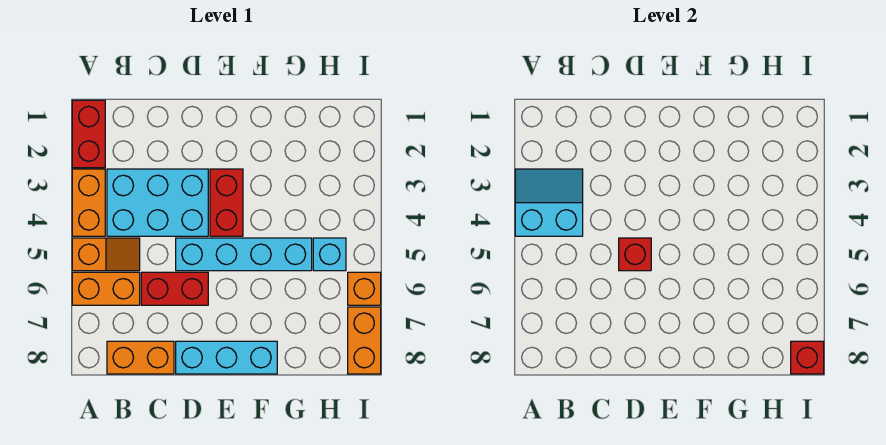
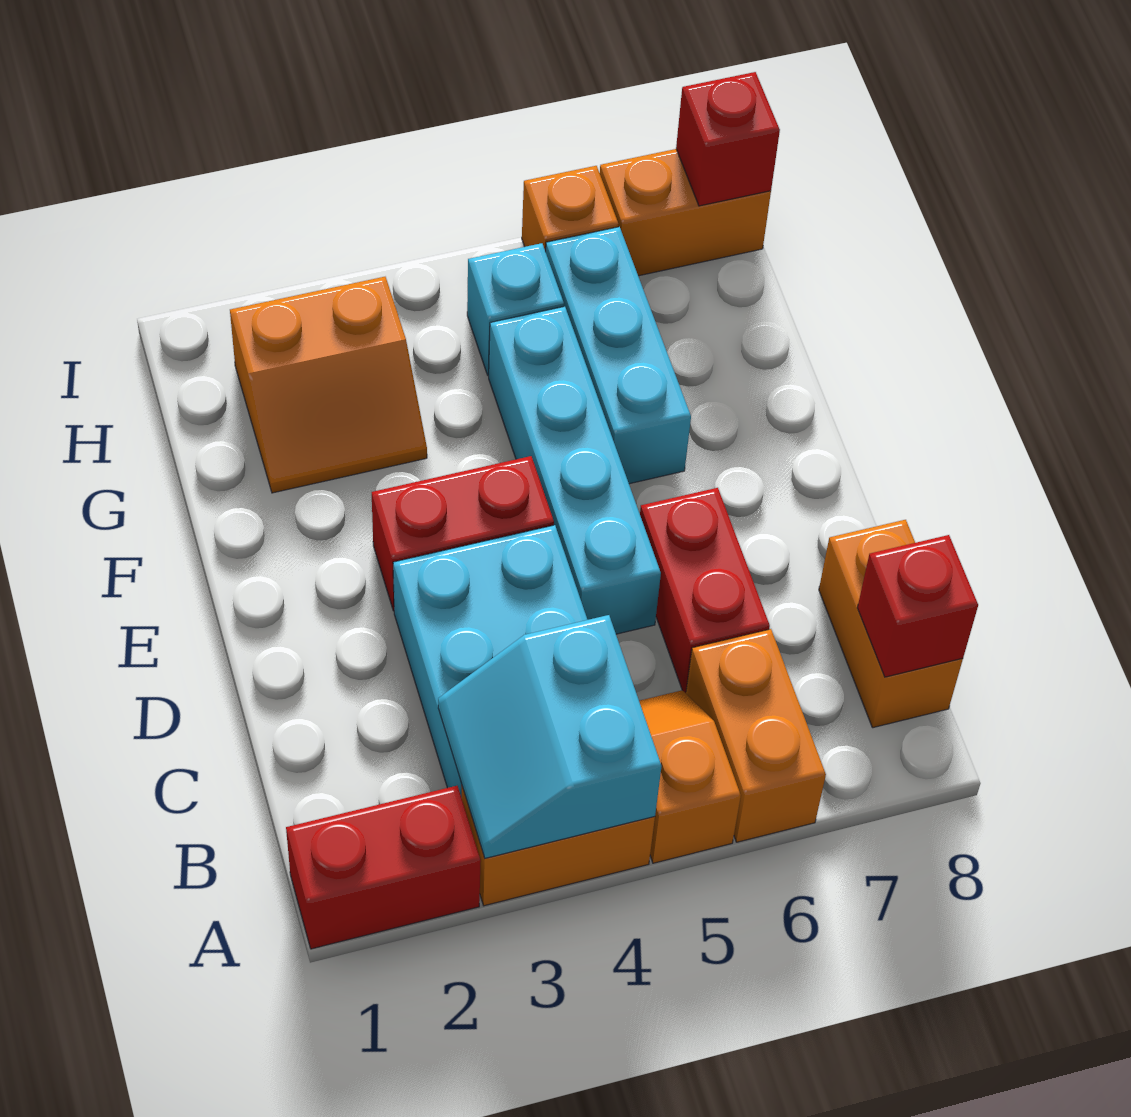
red brick D5 level 2 -> red brick B8 level 2
cyan brick D8:F8 level 1 -> cyan brick F6:H6 level 1
none -> orange slope G2:H3 level 1 top H

